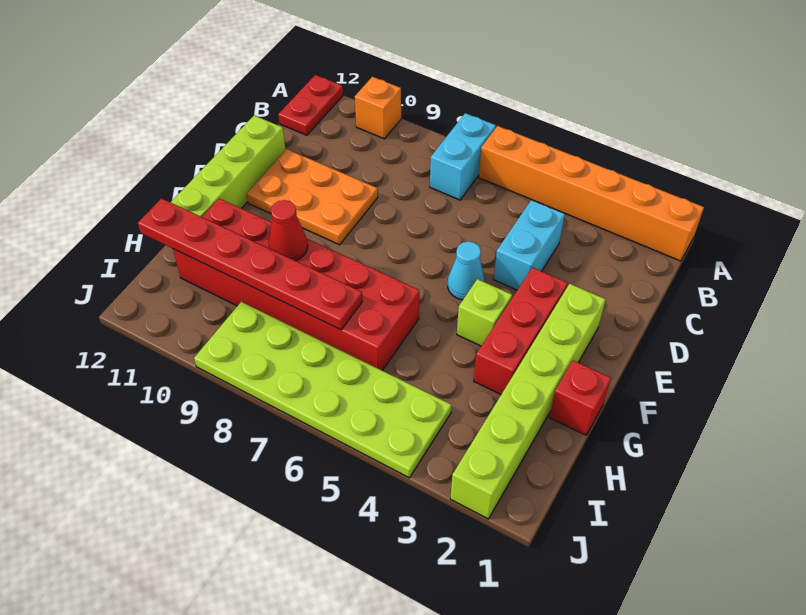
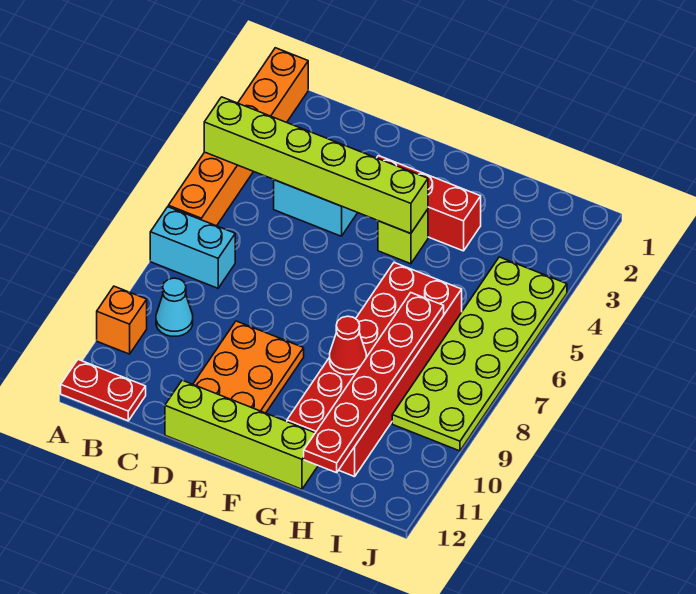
lime brick E2:J2 level 1 -> lime brick A4:F4 level 2
cyan cone E5 level 1 -> cyan cone B9 level 1
red brick G1 level 1 -> none

